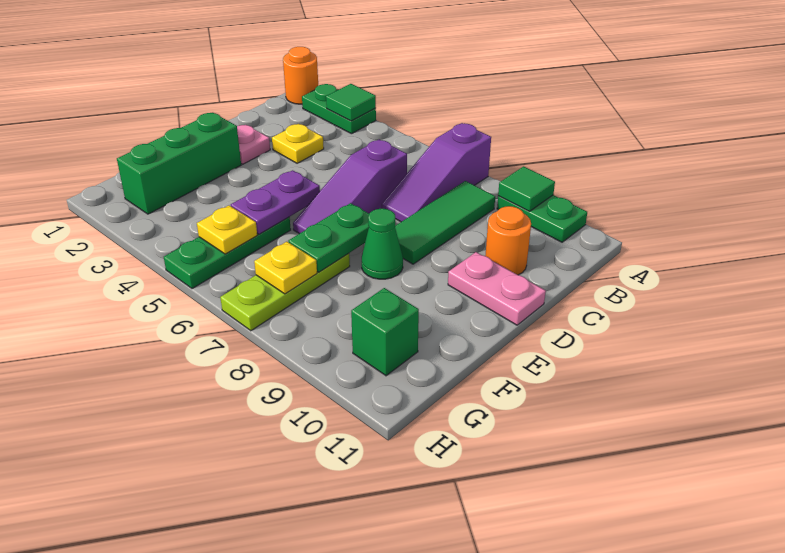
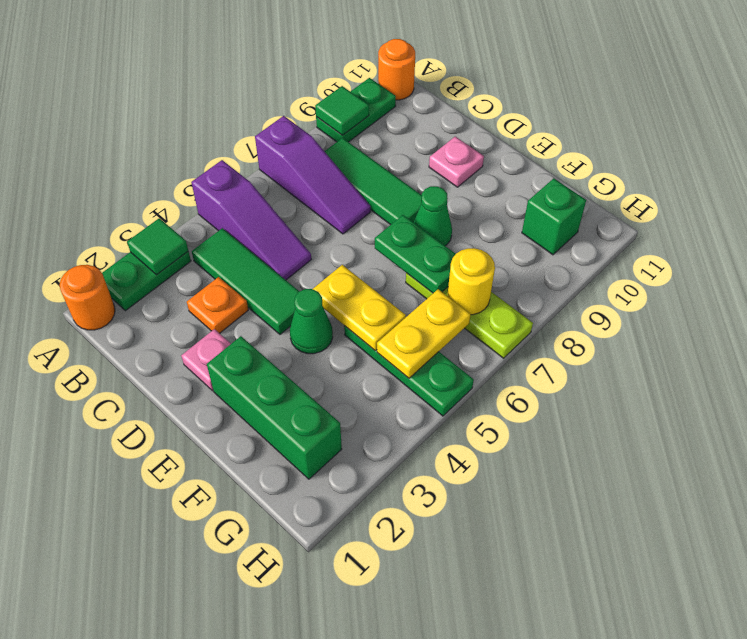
none -> green tile B4:D4 level 1
yellow plate C3 level 1 -> orange plate C3 level 1
purple slope C6:E6 level 1 top C -> purple slope A5:C5 level 1 top A
orange round brick C10 level 1 -> orange round brick A11 level 1
pink plate D10:D11 level 1 -> pink plate D10 level 1
none -> green cone E4 level 1
purple plate E5:F5 level 2 -> yellow plate E5:F5 level 2
yellow plate G5 level 2 -> yellow plate G5:G6 level 2
yellow plate G7 level 2 -> yellow round brick G7 level 2

